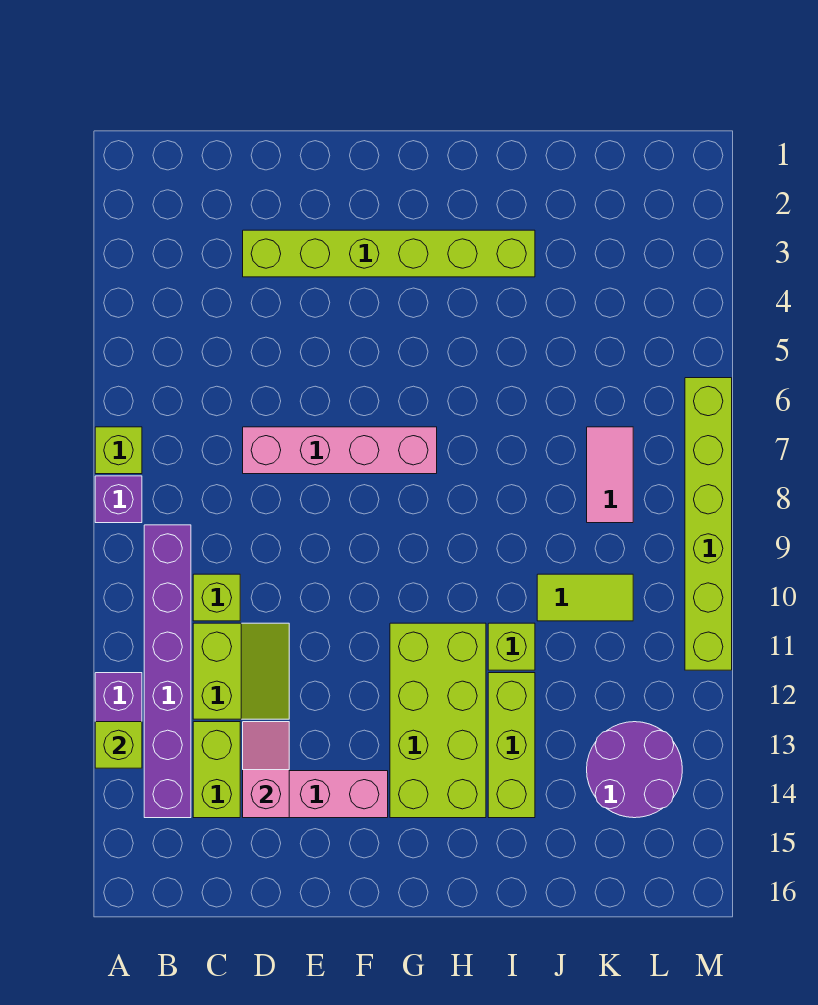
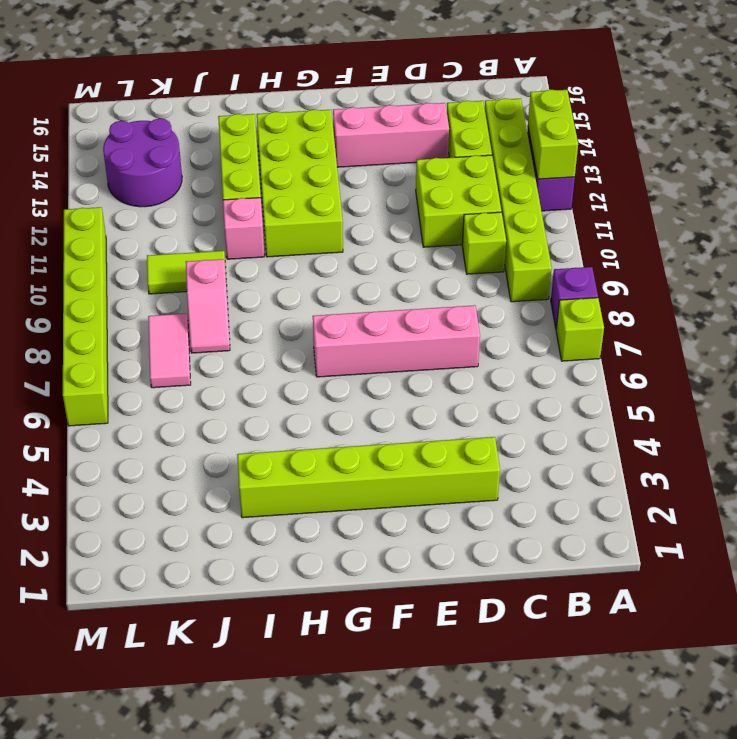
lime brick A13 level 2 -> lime brick A12:A13 level 2
purple brick B9:B14 level 1 -> lime brick B9:B14 level 1
lime slope C11:D12 level 1 top C -> lime brick C11:D12 level 1
pink slope D13:D14 level 2 top 14 -> pink slope J8:J9 level 1 top 9
lime brick I11 level 1 -> pink brick I11 level 1

